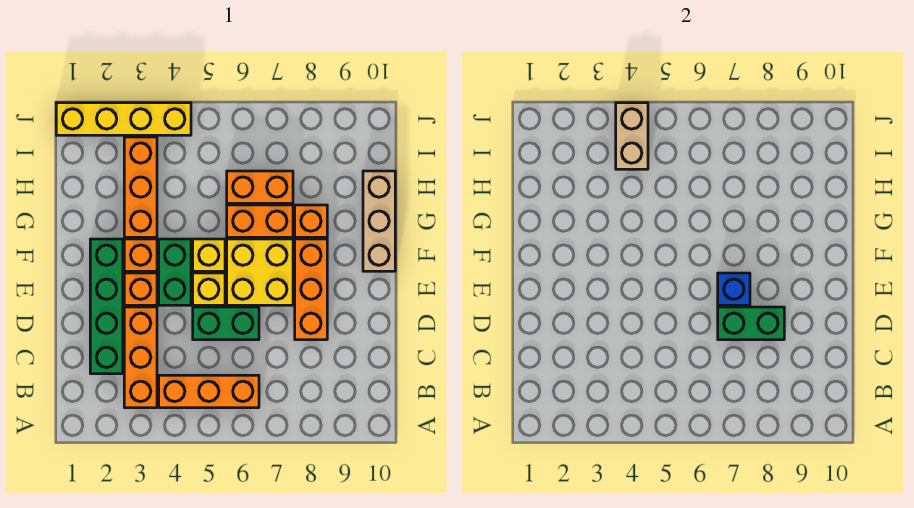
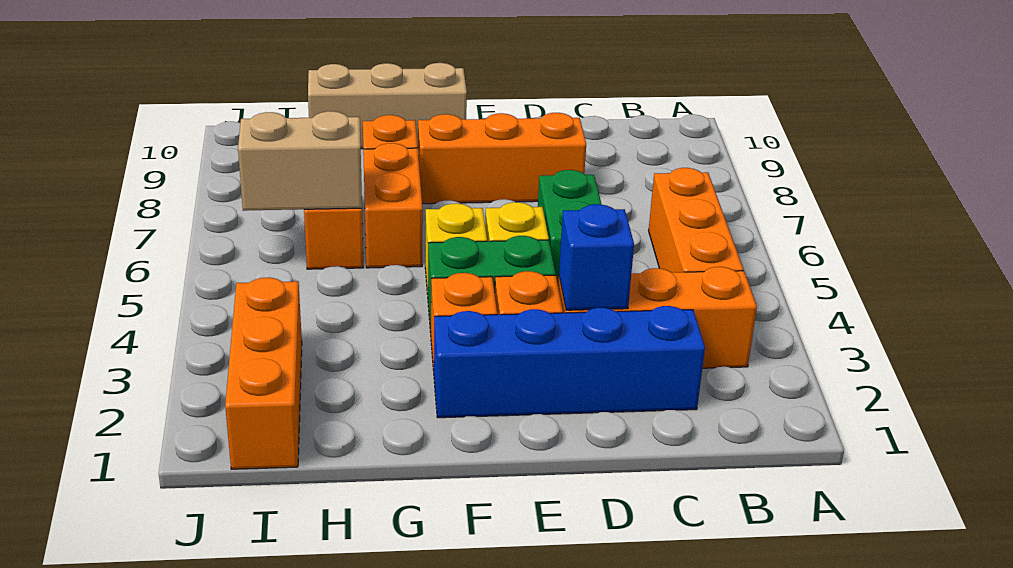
green brick C2:F2 level 1 -> blue brick C2:F2 level 1
green brick D7:D8 level 2 -> none
yellow brick E6:F7 level 1 -> none
blue brick E7 level 2 -> blue brick D3 level 2
orange brick G3:I3 level 1 -> orange brick I1:I3 level 1
tan brick I4:J4 level 2 -> tan brick H6:I6 level 2
yellow brick J1:J4 level 1 -> none

